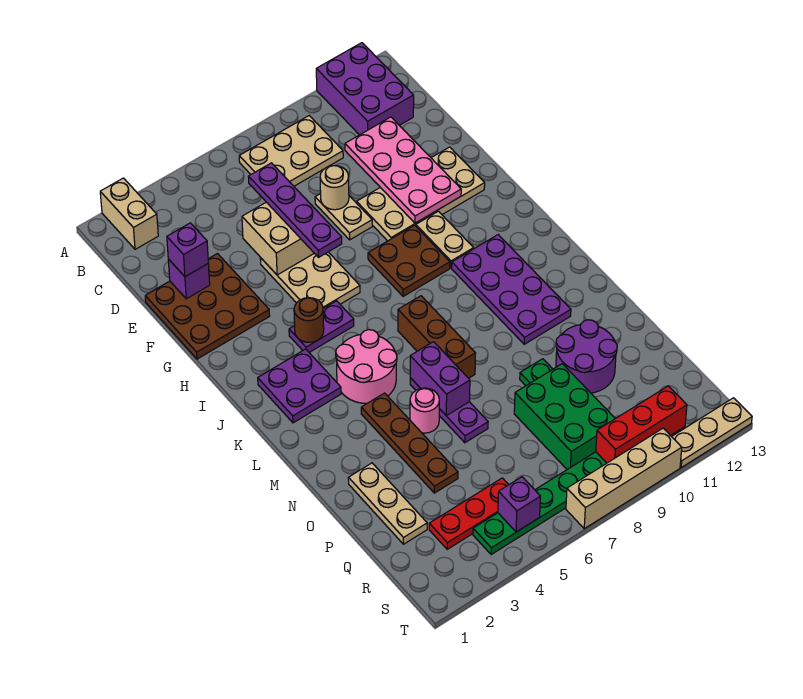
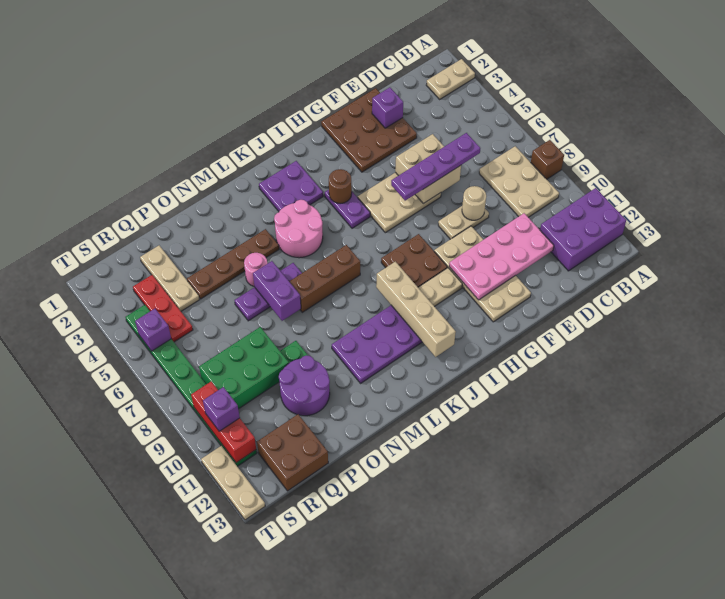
tan brick A2:B2 level 1 -> tan plate A2:B2 level 1
none -> brown brick A8 level 1
purple brick E2 level 3 -> purple brick S10 level 3
purple brick M6:N6 level 2 -> purple brick N6:N7 level 2
tan plate O2:Q2 level 1 -> tan plate Q2:Q4 level 1
none -> brown brick Q12:R13 level 1
tan brick T7:T10 level 1 -> tan brick J9:J12 level 2

